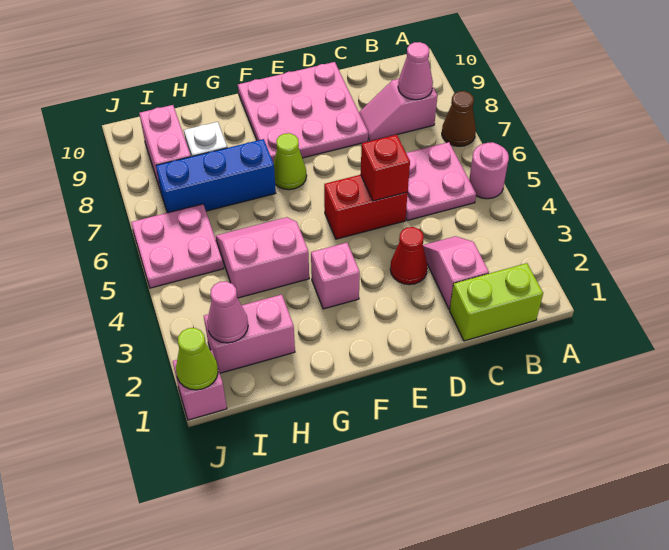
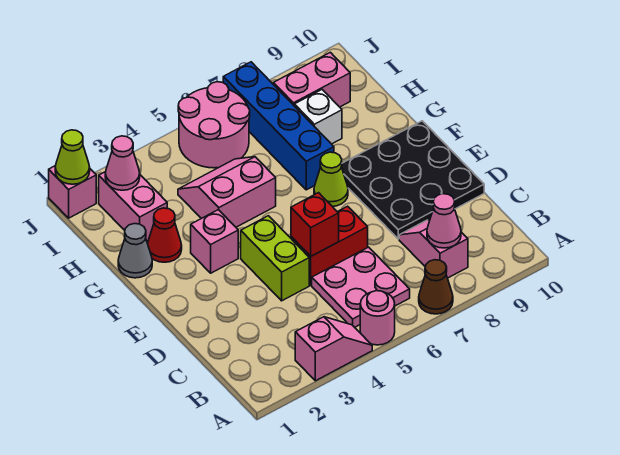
lime brick B1:C1 level 1 -> lime brick D4:E4 level 1
pink slope C2:C3 level 1 top 2 -> pink slope A3:A4 level 1 top 3
red cone D3 level 1 -> red cone G2 level 1
red brick D5:E5 level 1 -> red brick D5:D6 level 1
pink plate D8:F10 level 1 -> black plate D8:F10 level 1
none -> grey cone G1 level 1
pink slope G4:H5 level 1 top 4 -> pink slope G4:H5 level 1 top G
blue brick G7:I7 level 1 -> blue brick G7:J7 level 1
pink plate I5:J6 level 1 -> pink round brick I5:J6 level 1

